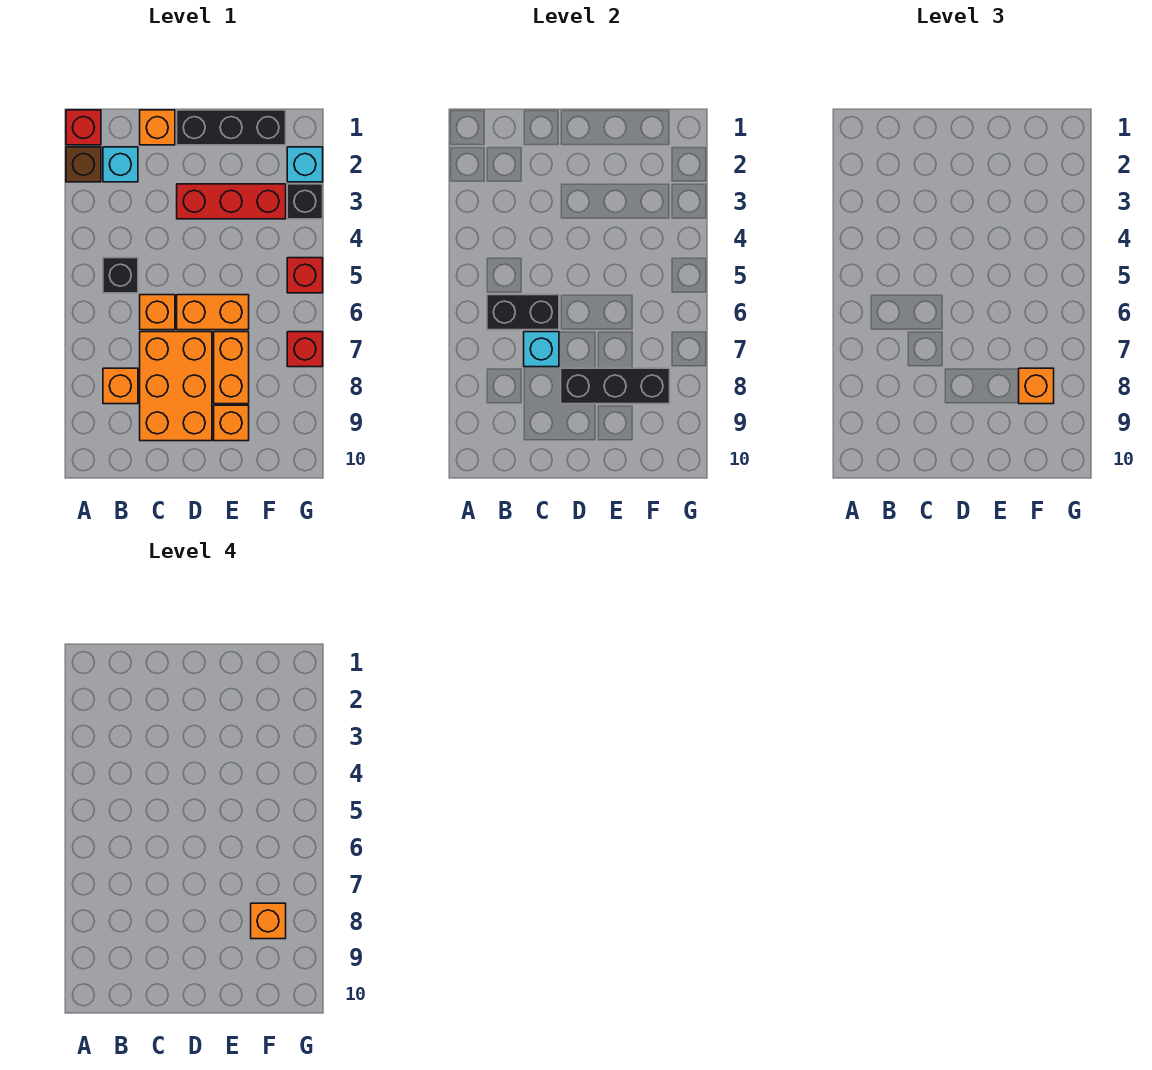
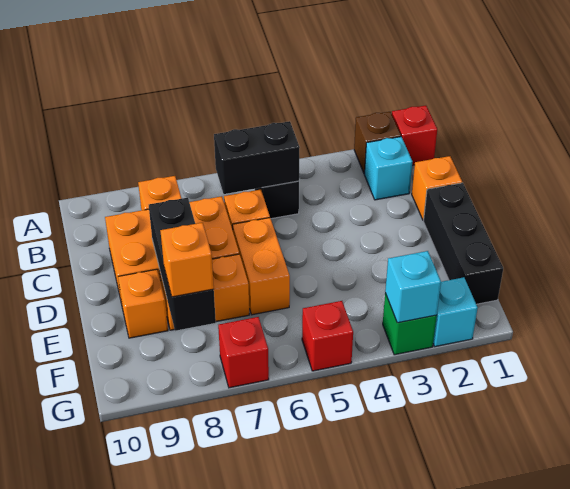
black brick B6:C6 level 2 -> black brick B5:B6 level 2
cyan brick C7 level 2 -> cyan brick G3 level 2
red brick D3:F3 level 1 -> none
orange brick F8 level 4 -> none
black brick G3 level 1 -> green brick G3 level 1

